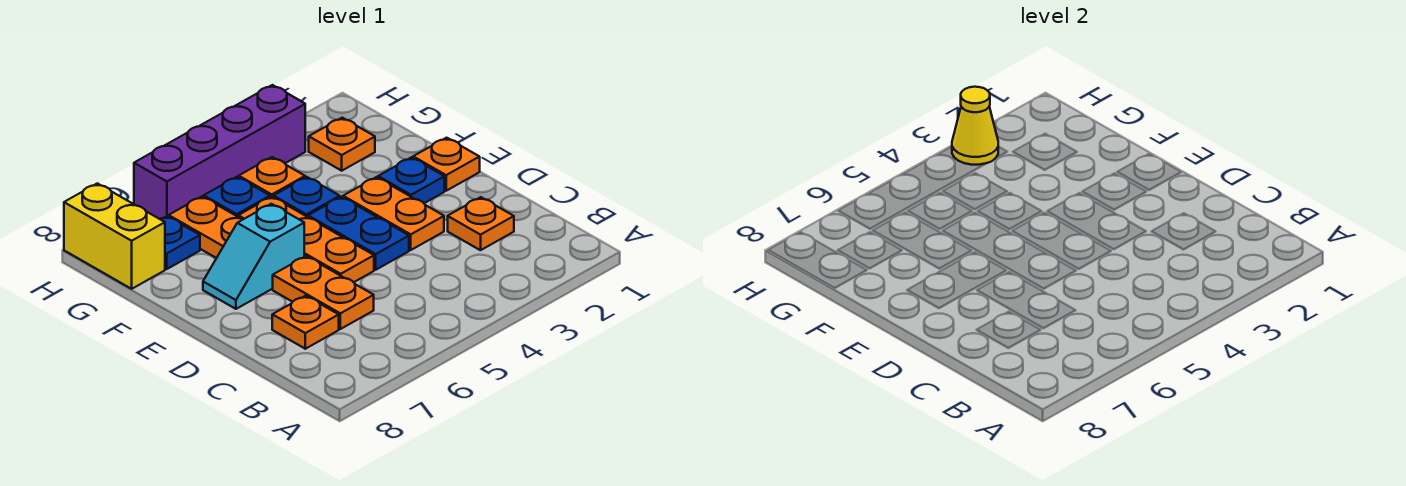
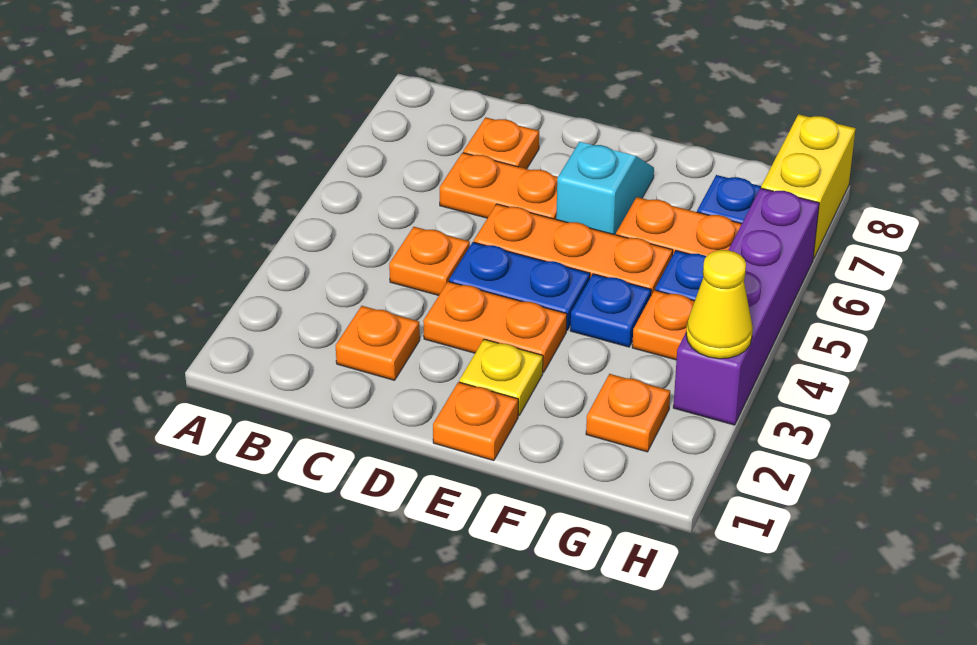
none -> orange plate C4 level 1
blue plate E2 level 1 -> yellow plate E2 level 1
yellow brick G8:H8 level 1 -> yellow brick H7:H8 level 1

